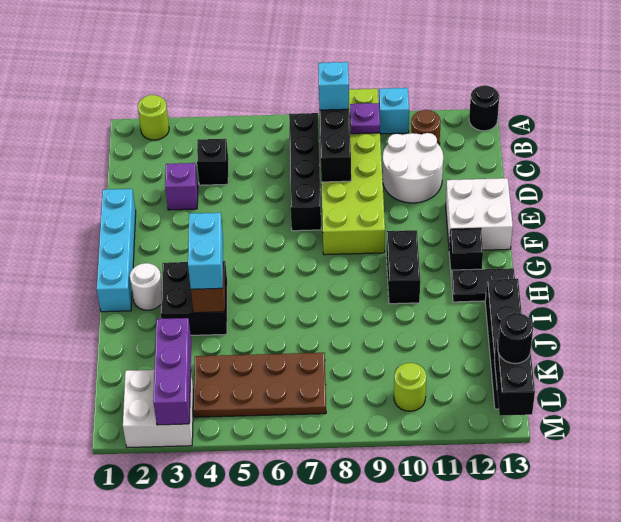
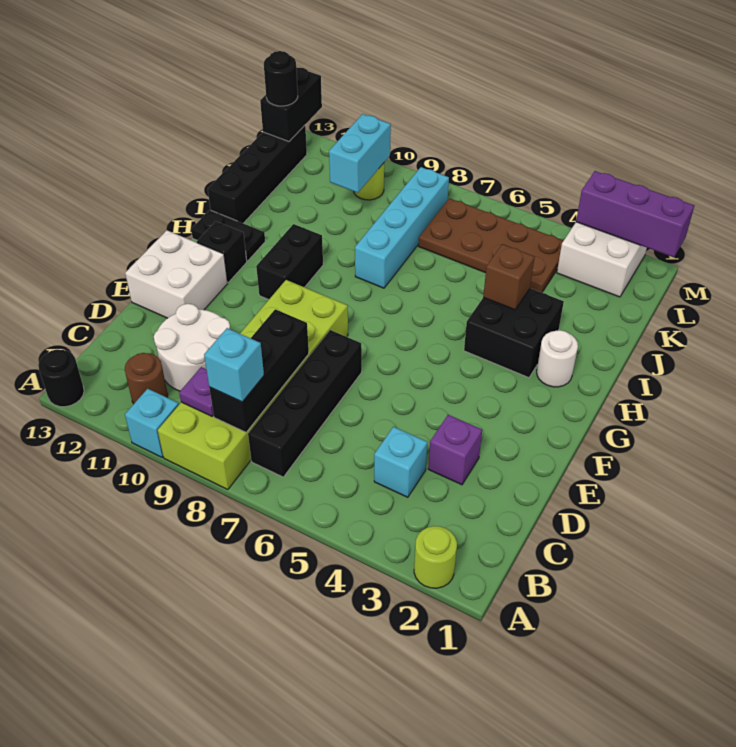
black brick C4 level 1 -> cyan brick C4 level 1
cyan brick E1:H1 level 1 -> cyan brick I8:L8 level 1
cyan brick H4:I4 level 3 -> cyan brick K10:L10 level 2
purple brick K3:M3 level 2 -> purple brick M1:M3 level 2

